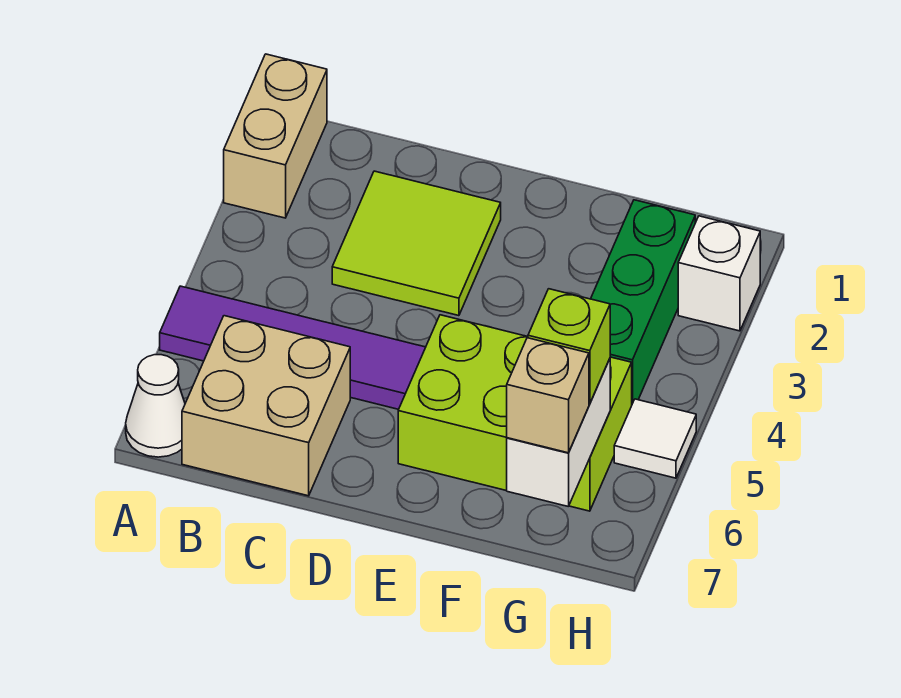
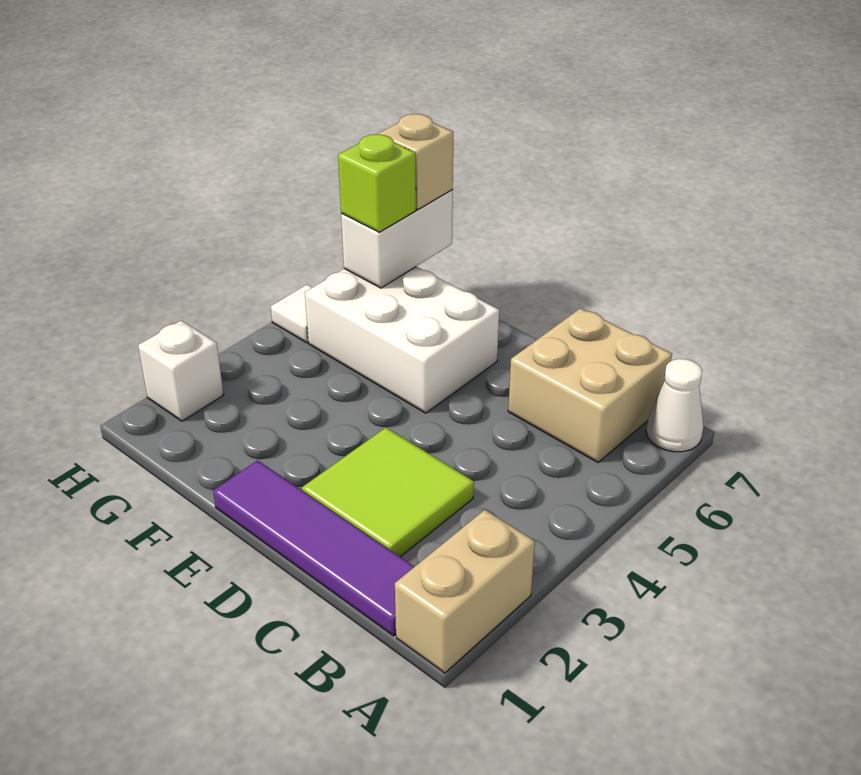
purple tile A5:D5 level 1 -> purple tile B1:E1 level 1
lime brick E5:G6 level 1 -> white brick E5:G6 level 1
green brick G2:G4 level 1 -> none

